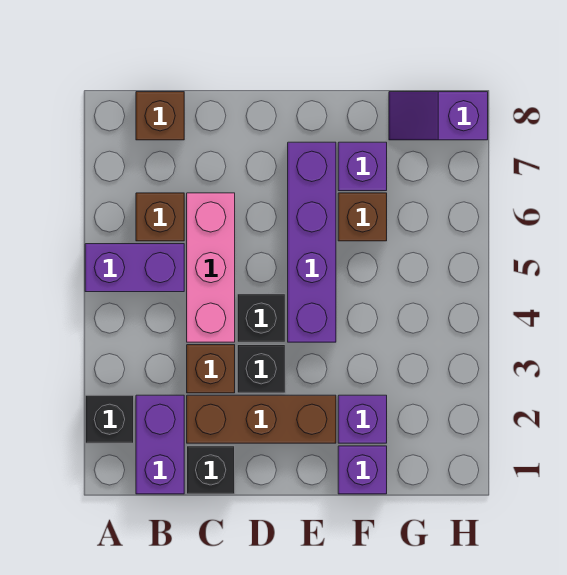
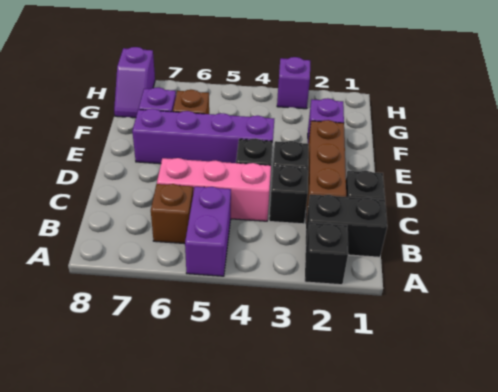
purple brick B1:B2 level 1 -> black brick B1:B2 level 1
brown brick B8 level 1 -> none
brown brick C3 level 1 -> black brick C3 level 1
purple brick F1 level 1 -> purple brick H3 level 1

